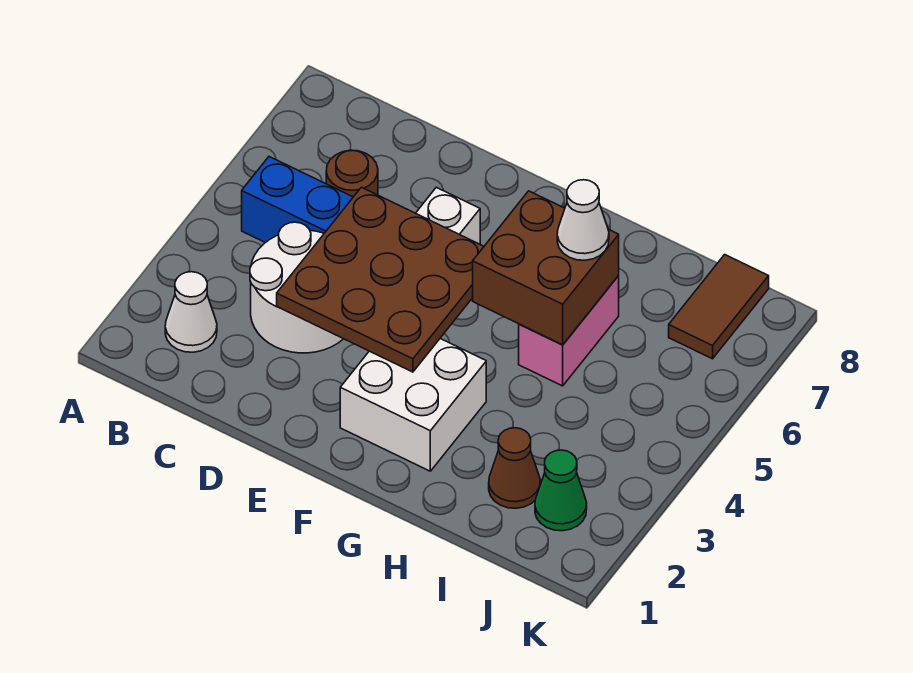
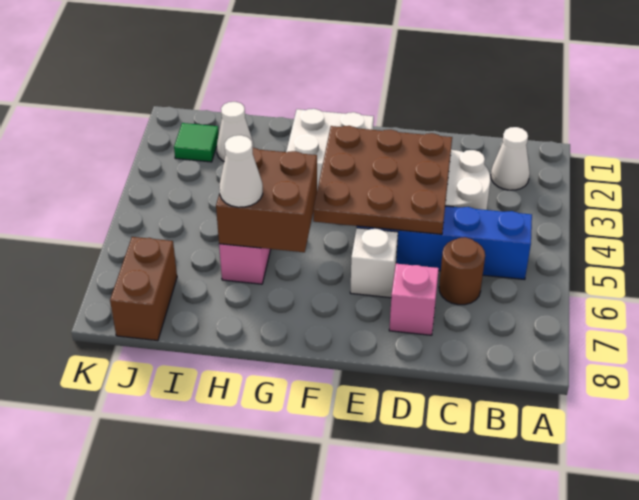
none -> pink brick D7 level 1
brown cone I2 level 1 -> white cone I2 level 1
green cone J2 level 1 -> green tile J2 level 1
brown tile J7:J8 level 1 -> brown brick J7:J8 level 1

